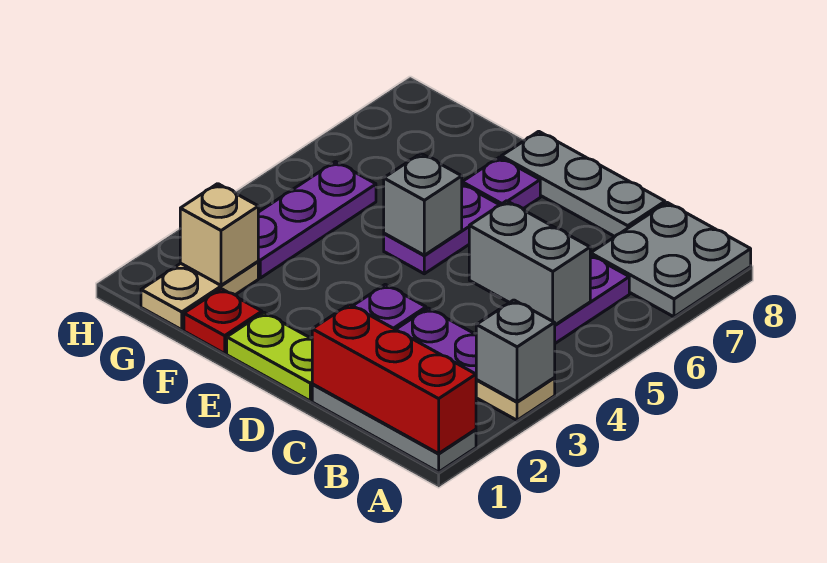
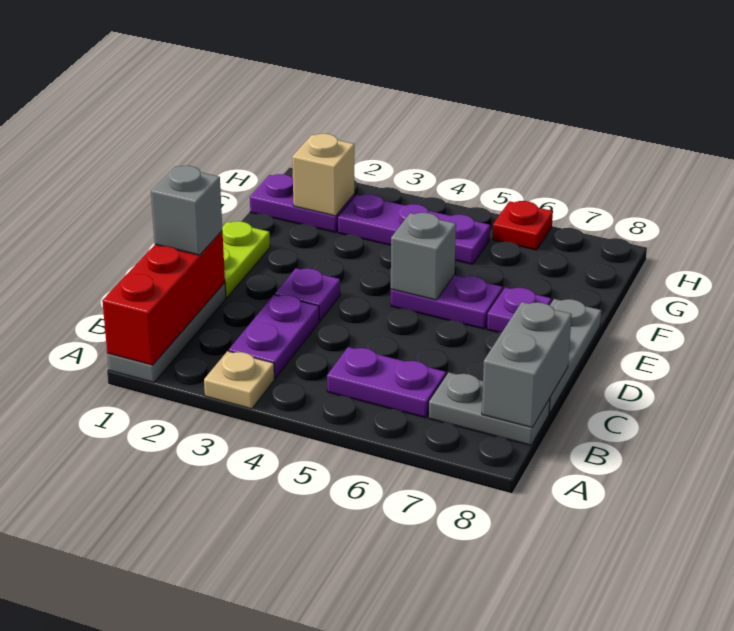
grey brick A3 level 2 -> grey brick C1 level 3
grey plate A7:B8 level 1 -> grey plate B7:B8 level 1
grey brick B5:C5 level 2 -> grey brick B8:C8 level 2
red plate F1 level 1 -> red plate H6 level 1
tan plate G1:G2 level 1 -> purple plate G1:G2 level 1

